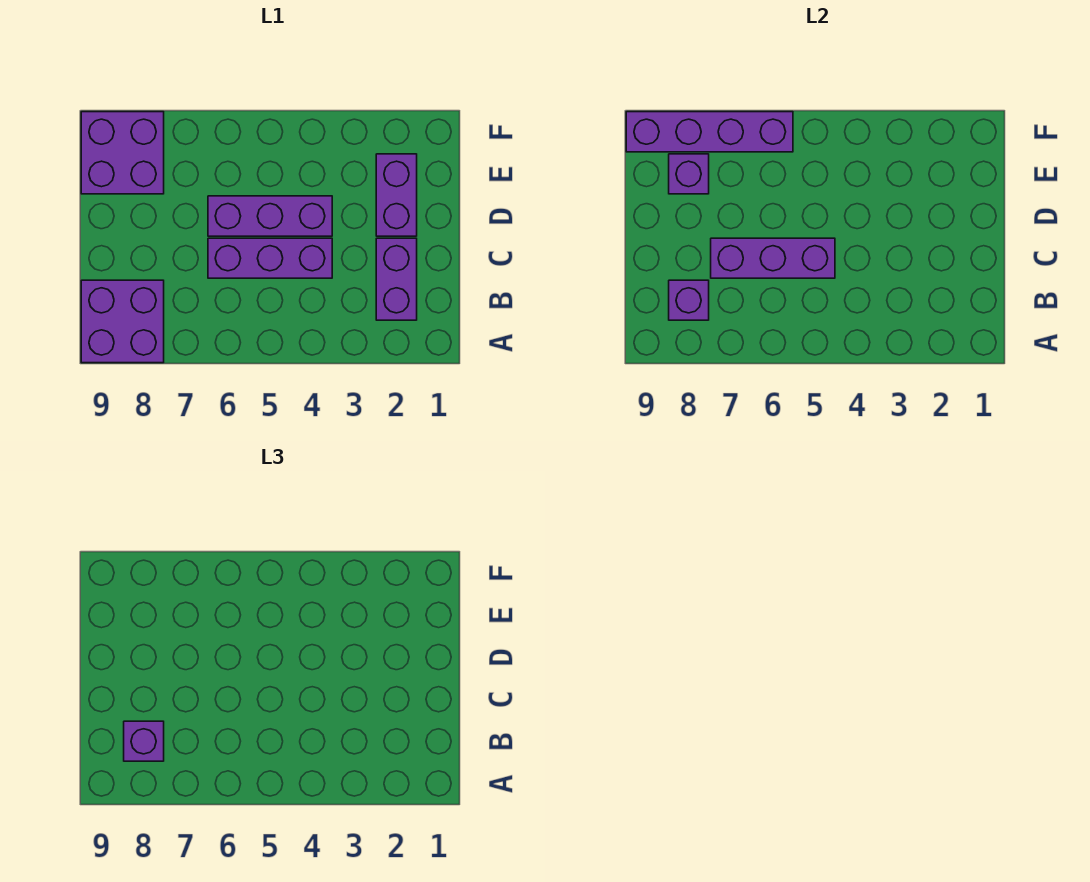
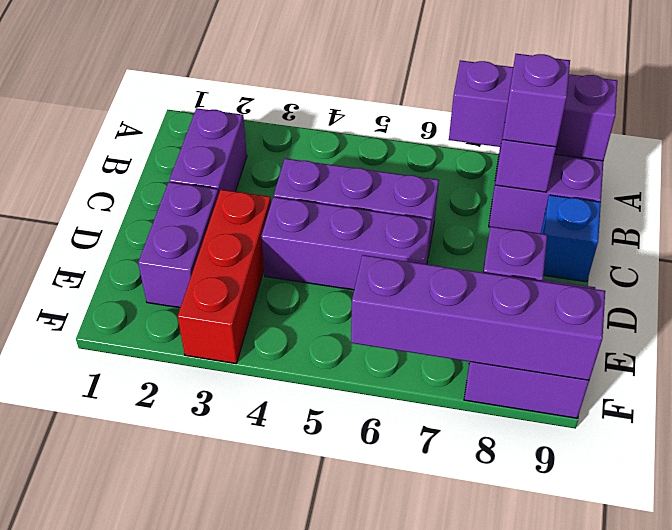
purple brick C5:C7 level 2 -> purple brick A7:A9 level 2
none -> blue brick C9 level 1
none -> red brick D3:F3 level 1

